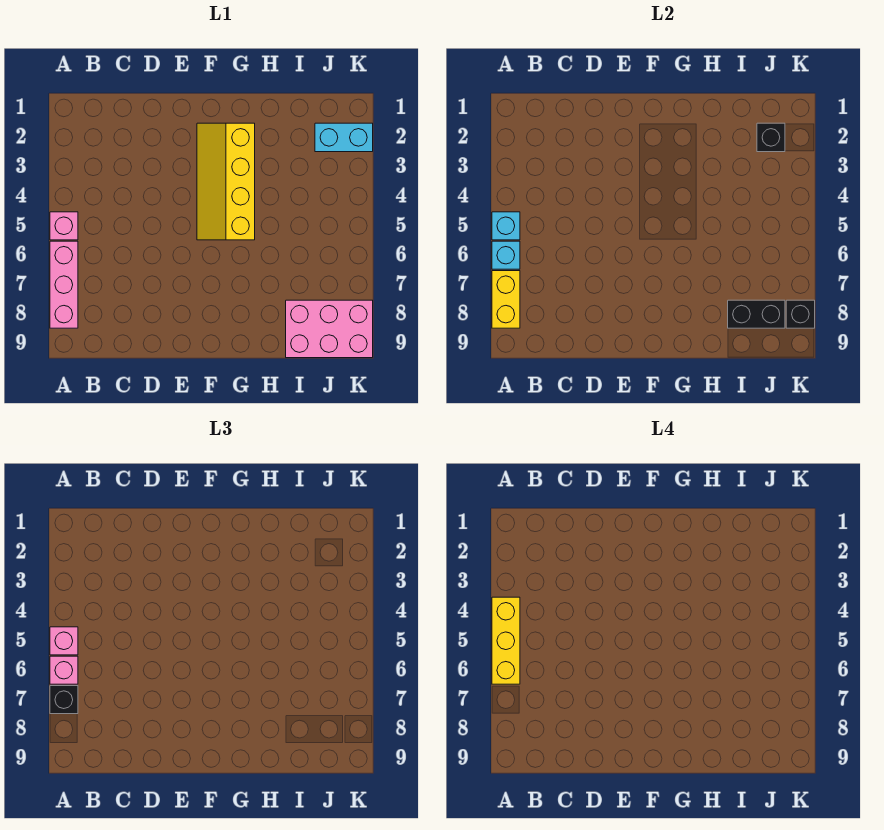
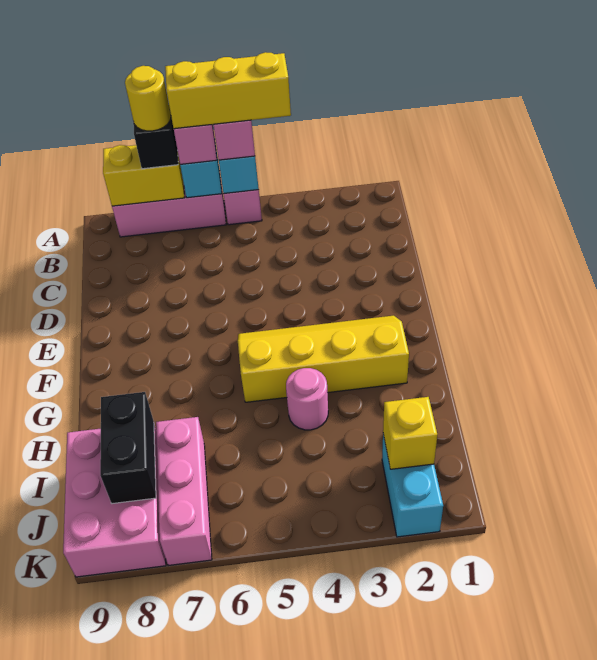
none -> yellow round brick A7 level 4
none -> pink round brick H4 level 1
none -> pink brick I7:K7 level 1
black brick J2 level 2 -> yellow brick J2 level 2
black brick K8 level 2 -> none

